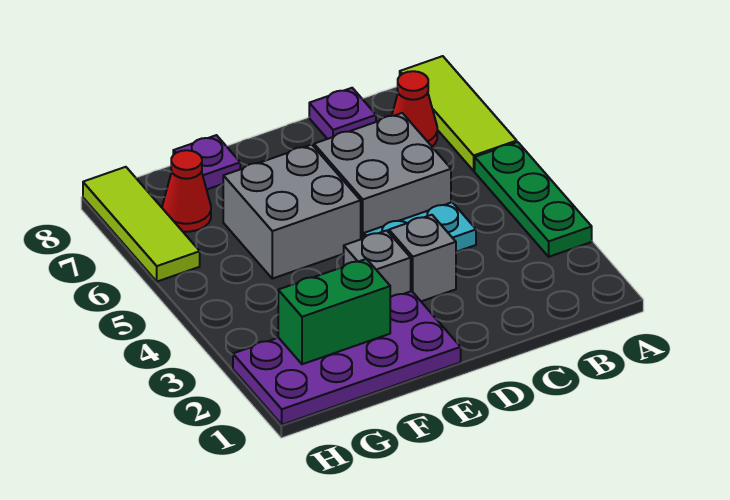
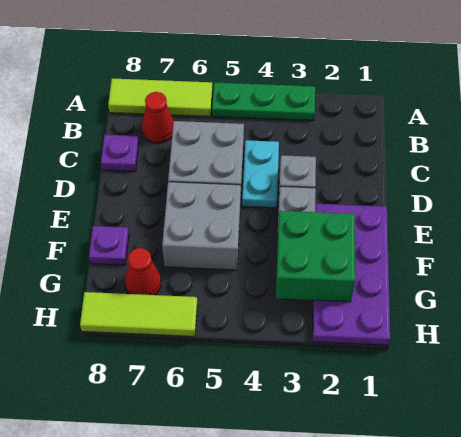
green brick F2:G2 level 2 -> green brick F2:G3 level 2

